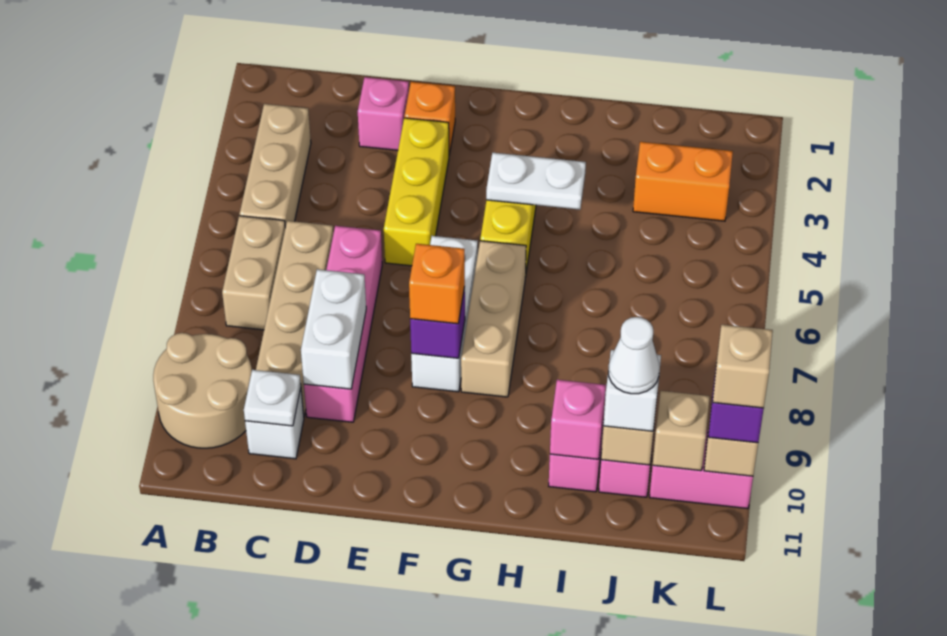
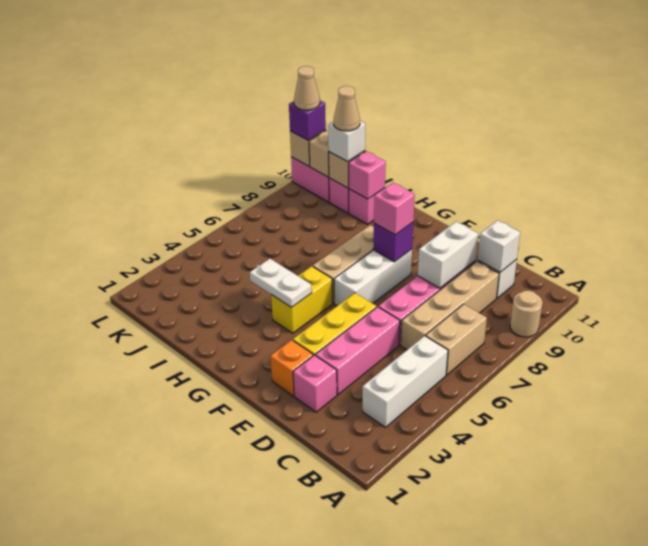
tan round brick A9:B10 level 1 -> tan round brick A9 level 1
tan brick B3:B5 level 1 -> white brick B3:B5 level 1
white plate C10 level 2 -> white brick C10 level 2
none -> pink brick D3:D5 level 1
orange brick F8 level 3 -> pink brick F8 level 3
orange brick J3:K3 level 1 -> none
white cone J10 level 4 -> tan cone J10 level 4
tan brick L10 level 4 -> tan cone L10 level 4

